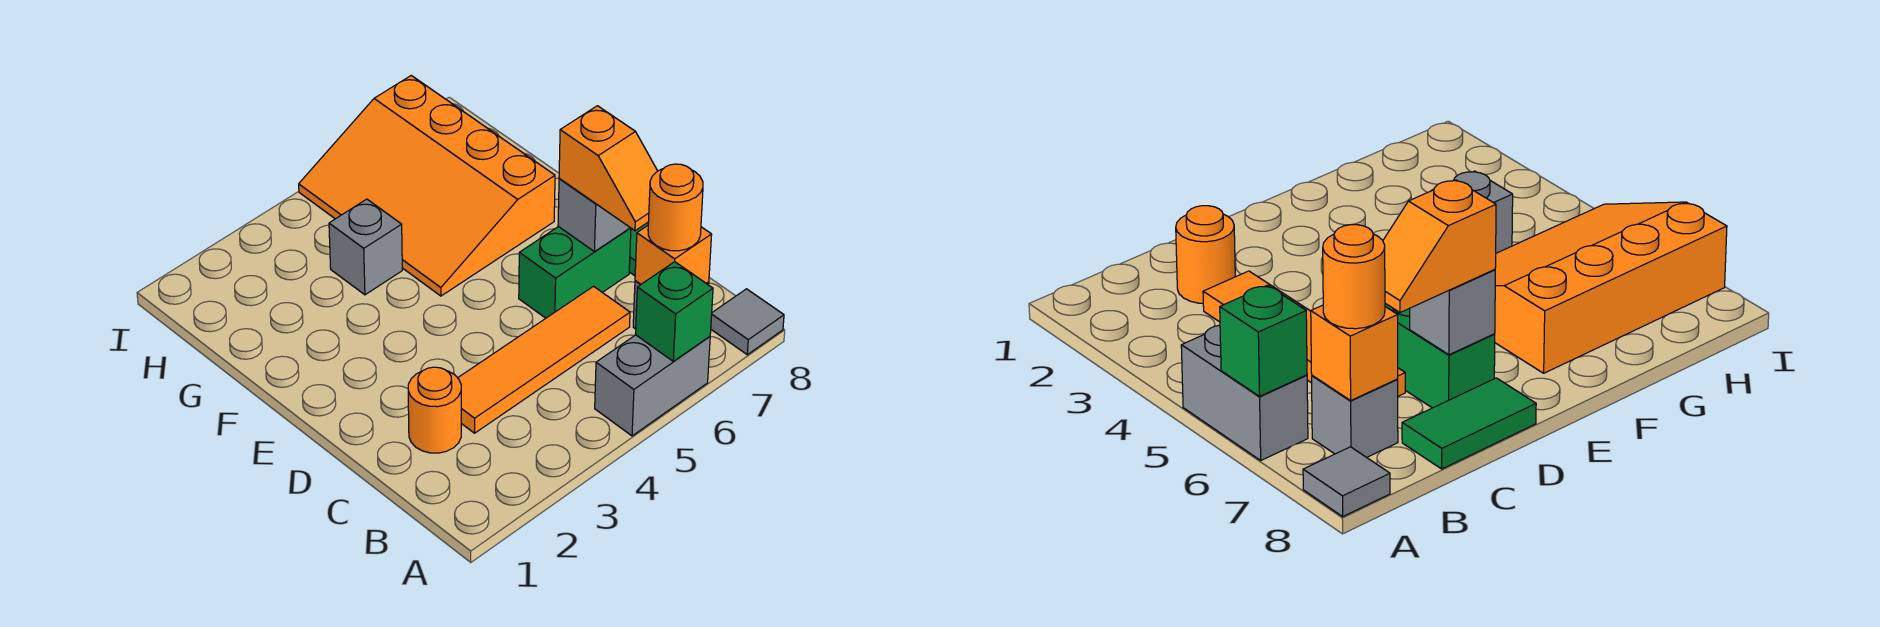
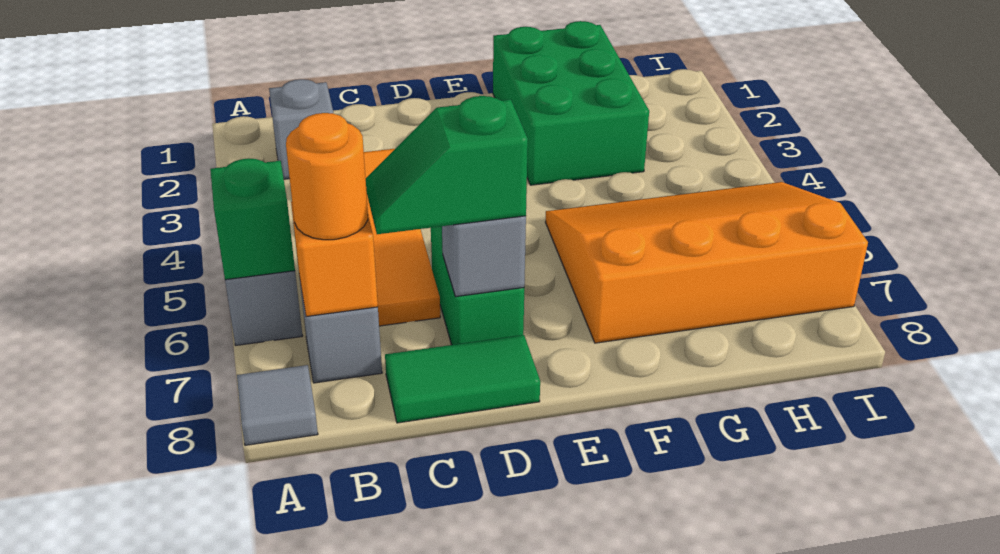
orange round brick C2 level 1 -> none
orange slope C7:D7 level 3 top D -> green slope C7:D7 level 3 top D
none -> green brick F1:G3 level 1
grey brick G4 level 1 -> grey brick B2 level 1

